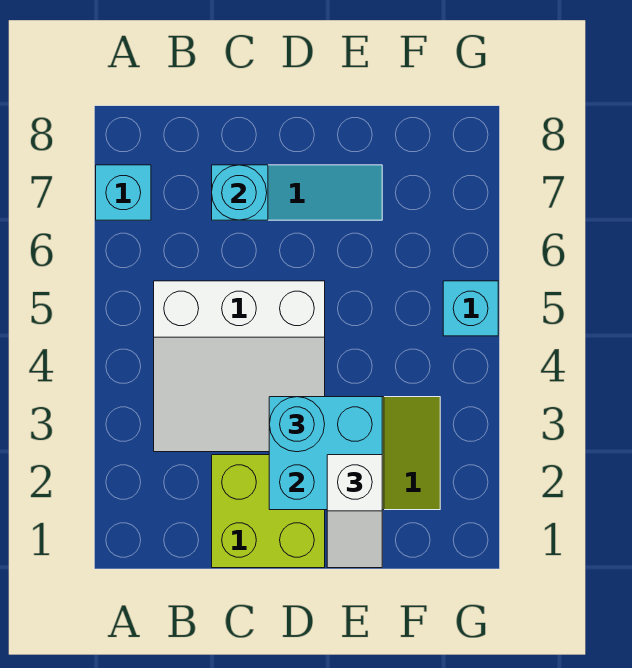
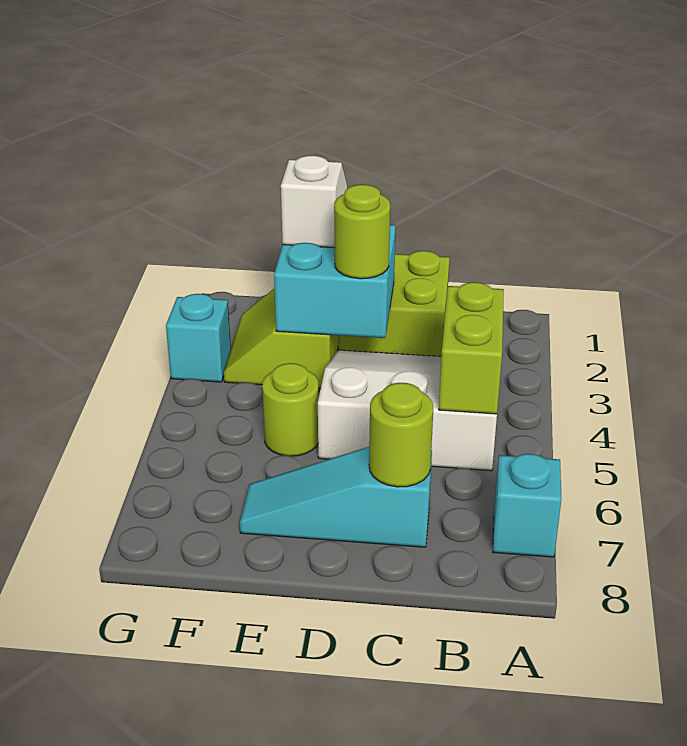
none -> lime brick B4:B5 level 2
cyan round brick C7 level 2 -> lime round brick C7 level 2
cyan round brick D3 level 3 -> lime round brick D3 level 3
none -> lime round brick E5 level 1
cyan brick G5 level 1 -> cyan brick G3 level 1

